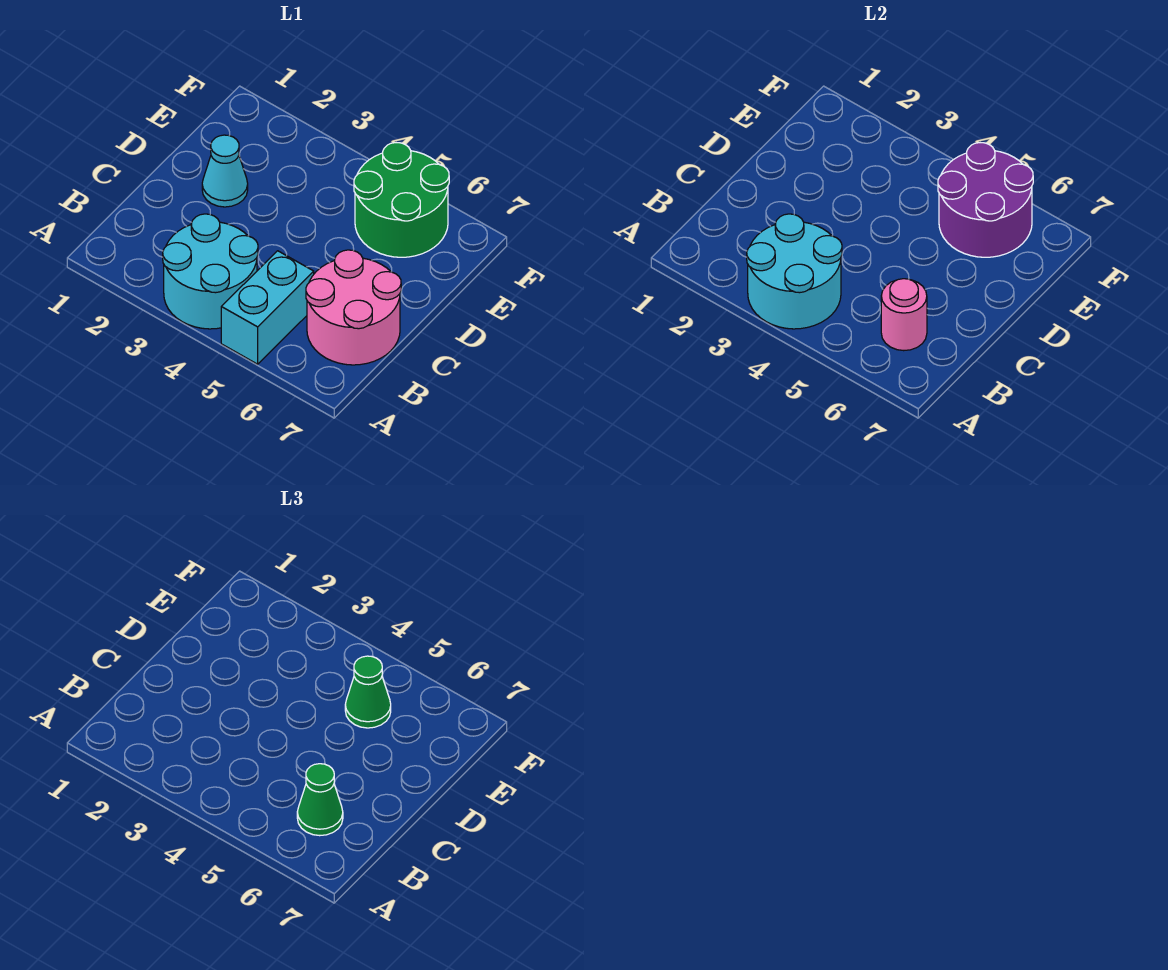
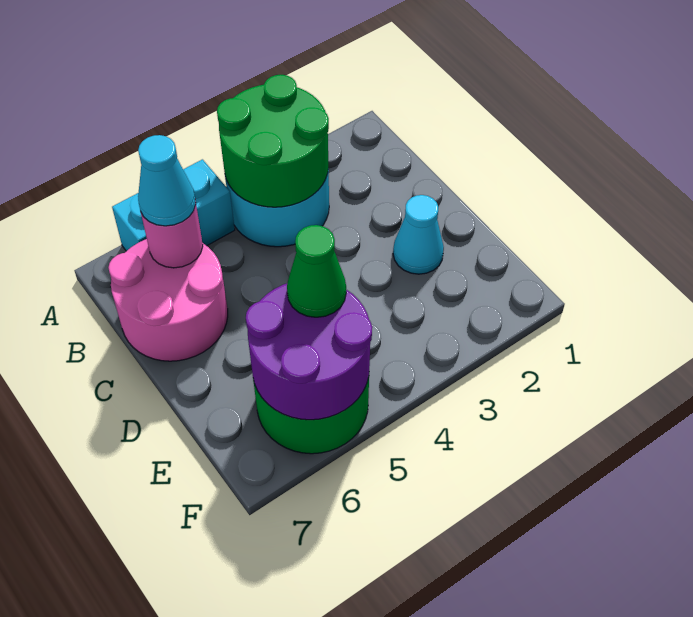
cyan round brick A3:B4 level 2 -> green round brick A3:B4 level 2
cyan brick A5:B5 level 1 -> cyan brick A5:A6 level 1
green cone B6 level 3 -> cyan cone B6 level 3

